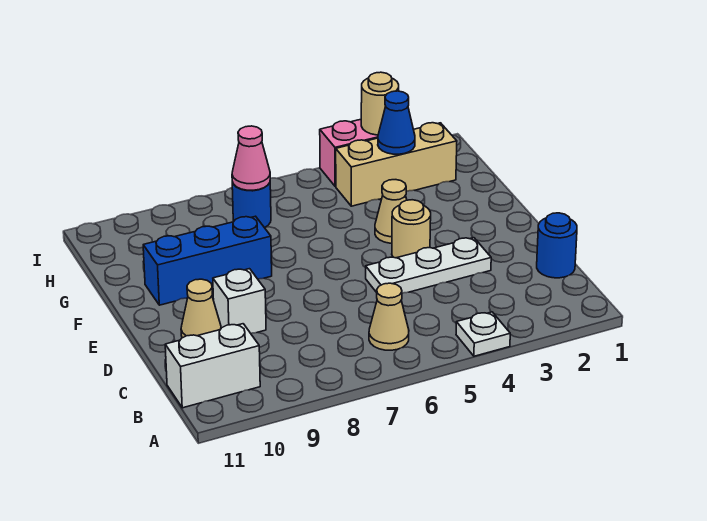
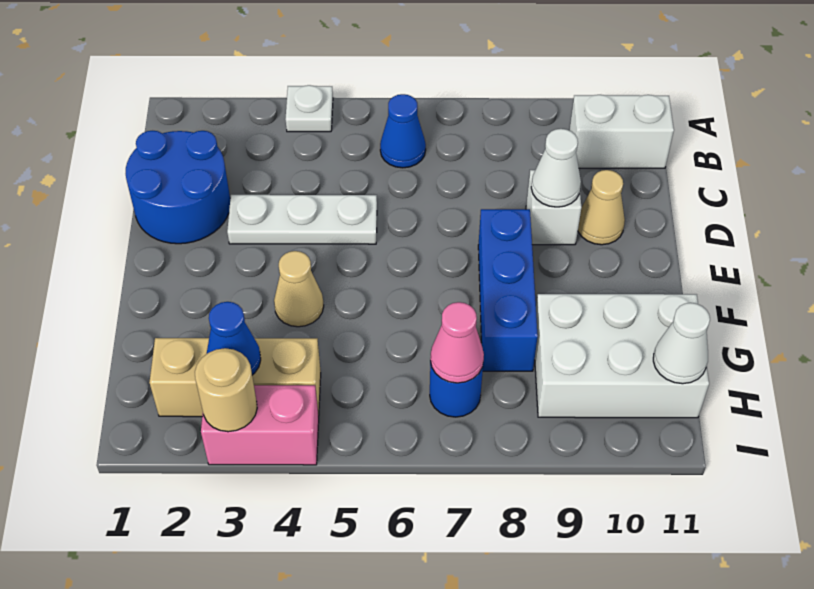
tan cone B6 level 1 -> blue cone B6 level 1
blue round brick C1 level 1 -> blue round brick C1:D2 level 1
none -> white cone D9 level 2
tan round brick E4 level 1 -> none
blue brick F8:F10 level 1 -> blue brick E8:G8 level 1
none -> white brick G9:H11 level 1
none -> white cone H11 level 2

